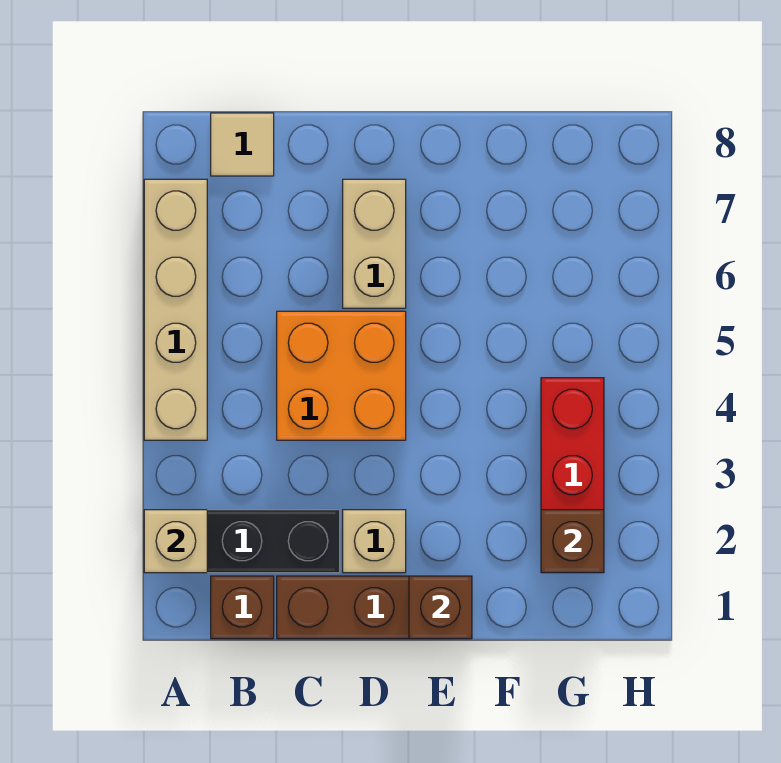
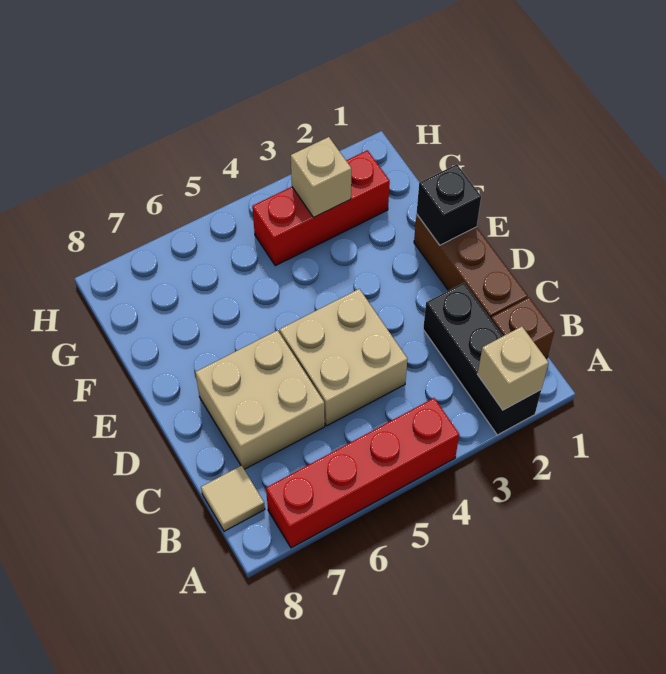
tan brick A4:A7 level 1 -> red brick A4:A7 level 1
orange brick C4:D5 level 1 -> tan brick C4:D5 level 1
tan brick D2 level 1 -> tan brick G3 level 2
tan brick D6:D7 level 1 -> tan brick C6:D7 level 1
brown brick E1 level 2 -> black brick E1 level 2
brown brick G2 level 2 -> none

